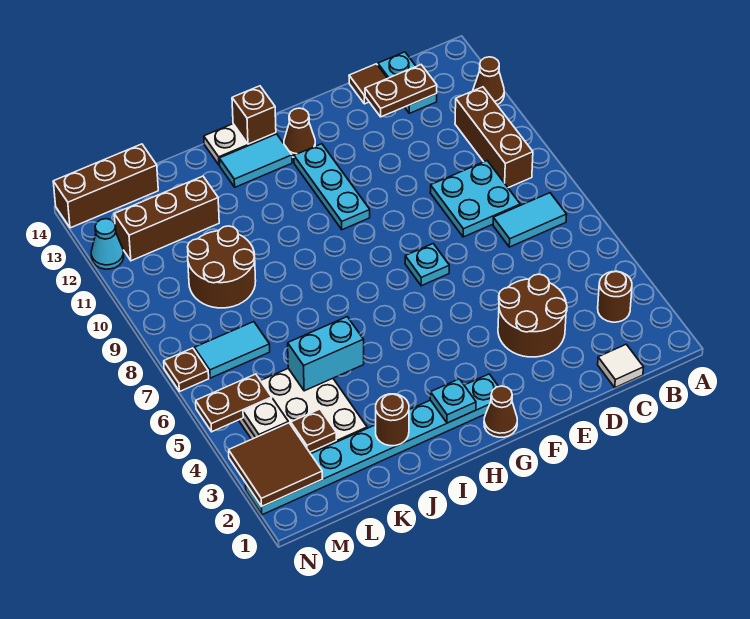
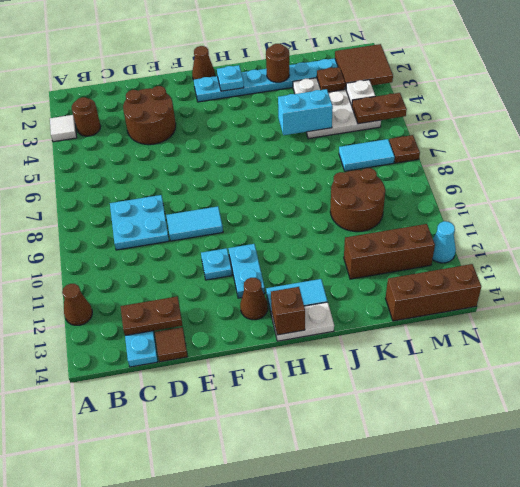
cyan tile B7:C7 level 1 -> cyan tile E9:F9 level 1
brown brick B9:B11 level 1 -> none
white tile C1 level 1 -> white tile A3 level 1
cyan plate F7 level 1 -> cyan plate F11 level 1
cyan plate G10:G12 level 1 -> cyan plate G11:G12 level 1

